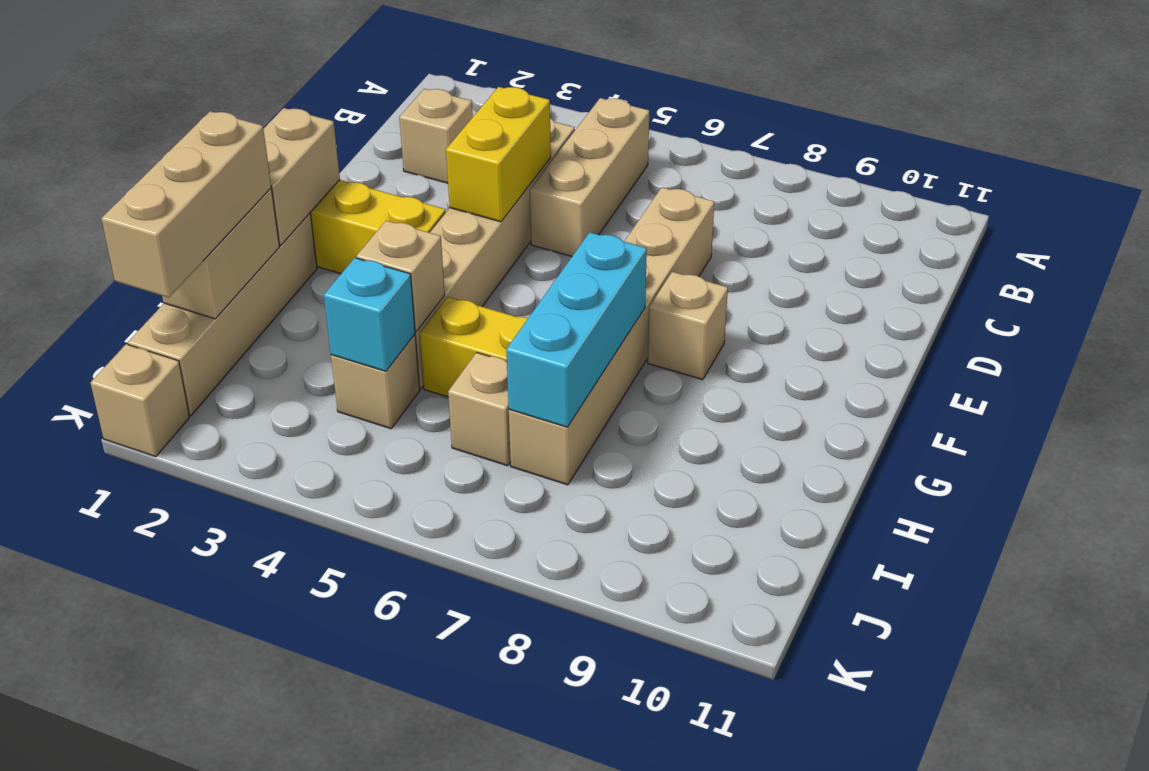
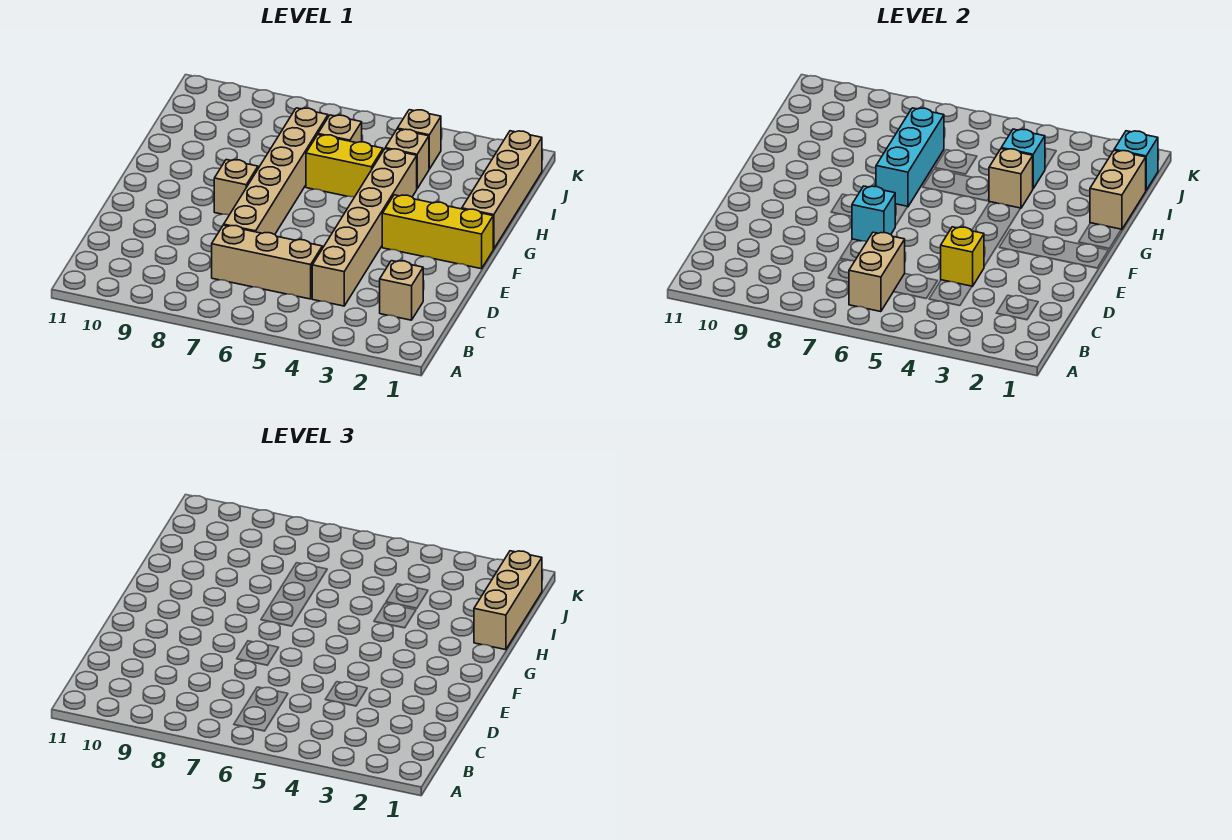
tan brick B5:D5 level 1 -> tan brick C5:C7 level 1
yellow brick D4:E4 level 2 -> yellow brick D4 level 2
none -> cyan brick E7 level 2
tan brick F1:G1 level 2 -> tan brick B6:C6 level 2
none -> cyan brick J1 level 2
tan brick K1 level 1 -> tan brick J4 level 1

